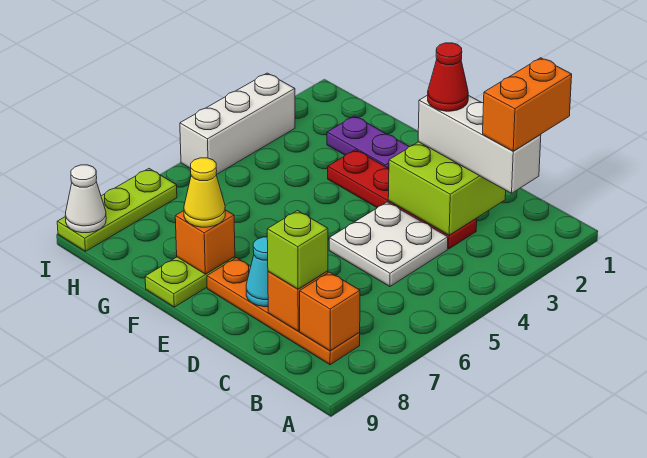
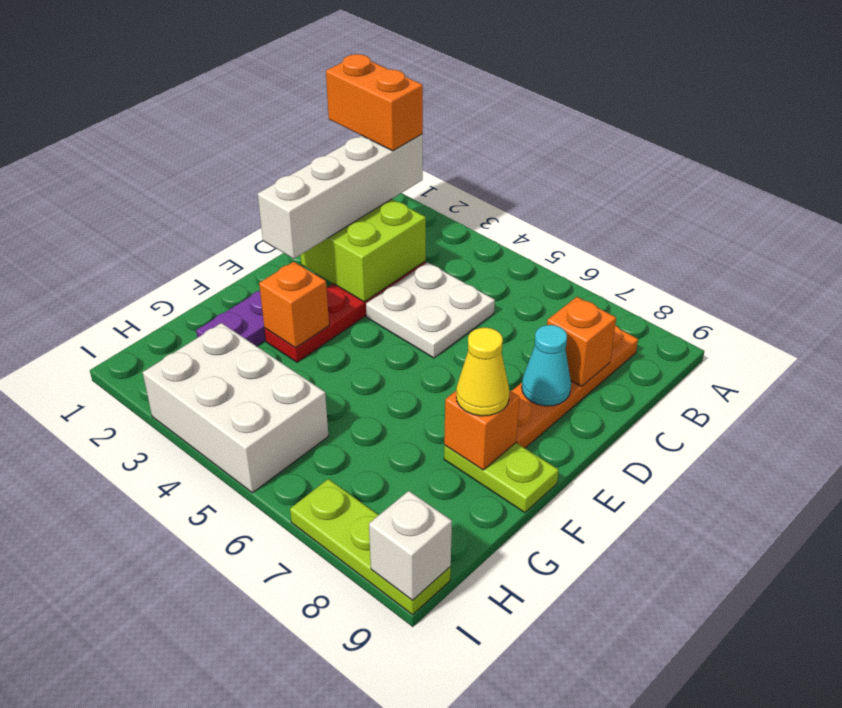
white brick B2:D2 level 3 -> white brick B2:E2 level 3
orange brick B8 level 2 -> orange brick F3 level 2
lime brick C8 level 3 -> none
red cone D2 level 4 -> none
white brick I3:I5 level 1 -> white brick H3:I5 level 1
white cone I9 level 2 -> white brick I9 level 2

